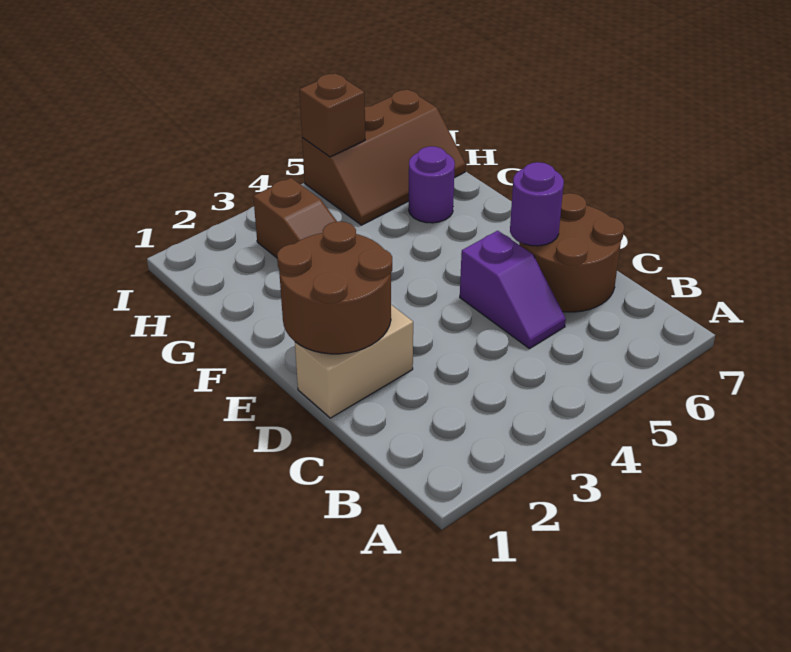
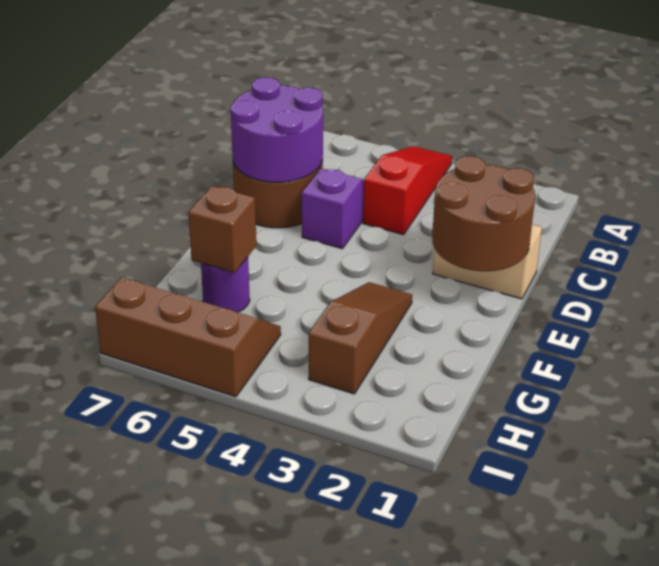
none -> red slope A4:C4 level 1 top C
purple round brick D6 level 2 -> purple round brick C6:D7 level 2
brown brick I5 level 2 -> brown brick G6 level 2

